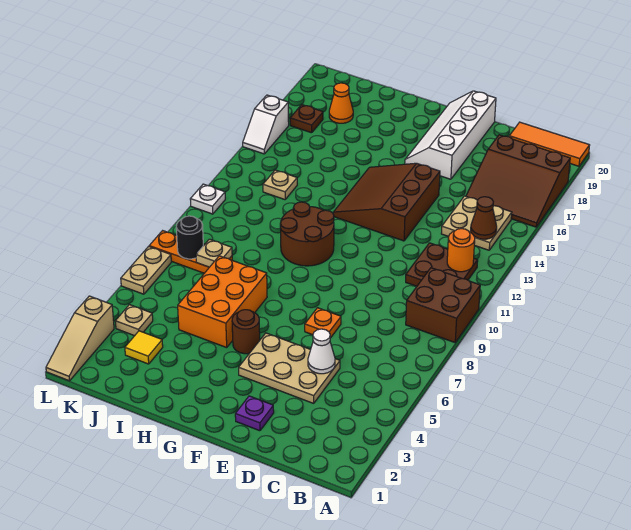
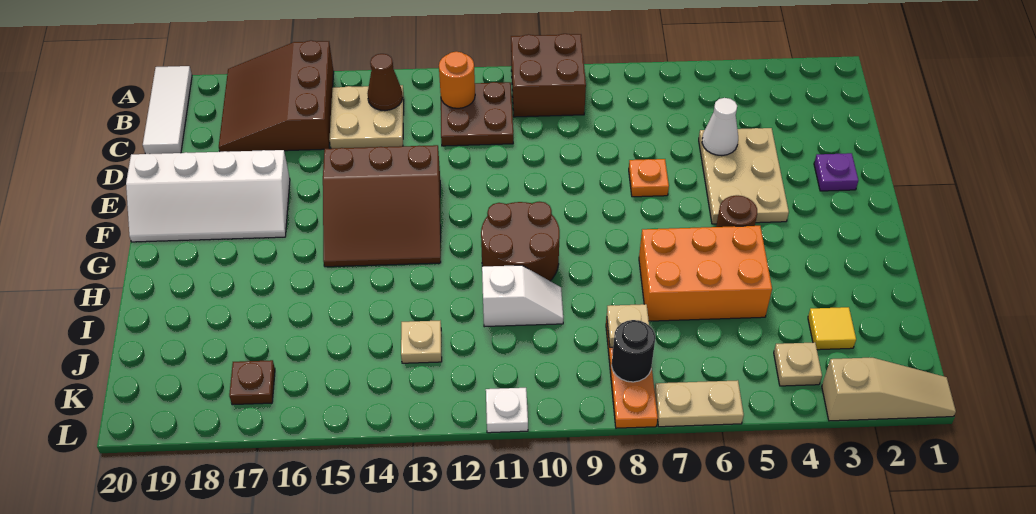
brown slope A16:C18 level 1 top 18 -> brown slope A16:C18 level 1 top 16
orange tile A20:C20 level 1 -> white tile A20:C20 level 1
orange cone J18 level 1 -> none
white slope L15:L16 level 1 top 16 -> white slope I10:I11 level 1 top 11

